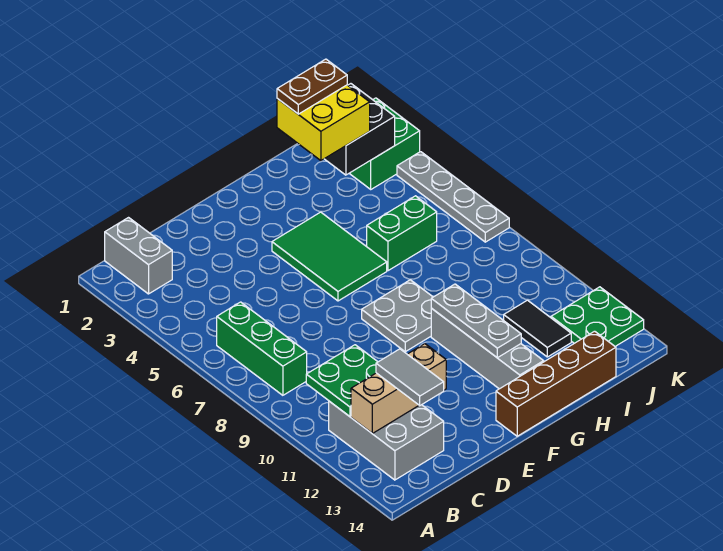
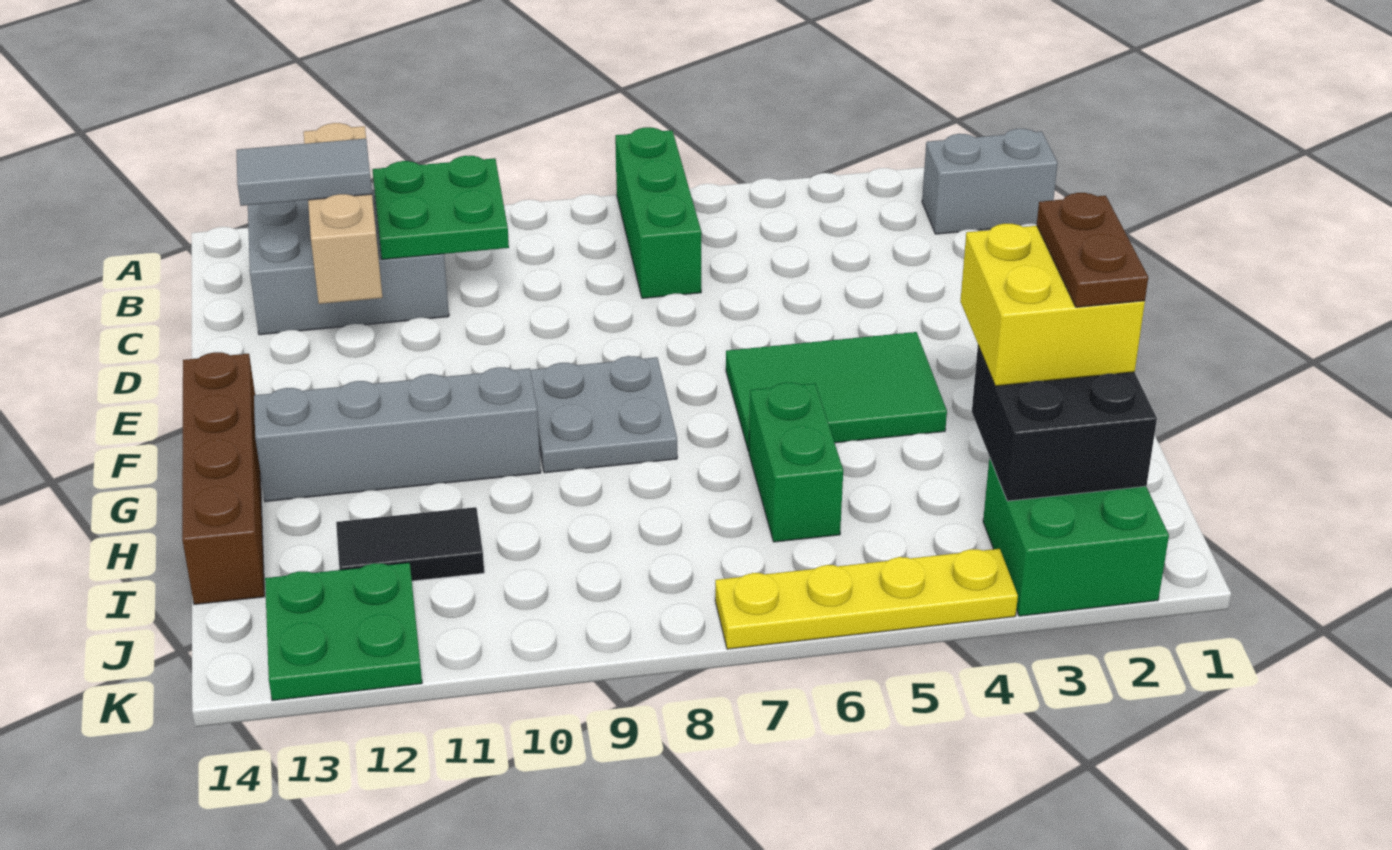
green brick B6:B8 level 1 -> green brick A7:C7 level 1
grey plate G10:G12 level 2 -> none
grey plate K4:K7 level 1 -> yellow plate K4:K7 level 1

